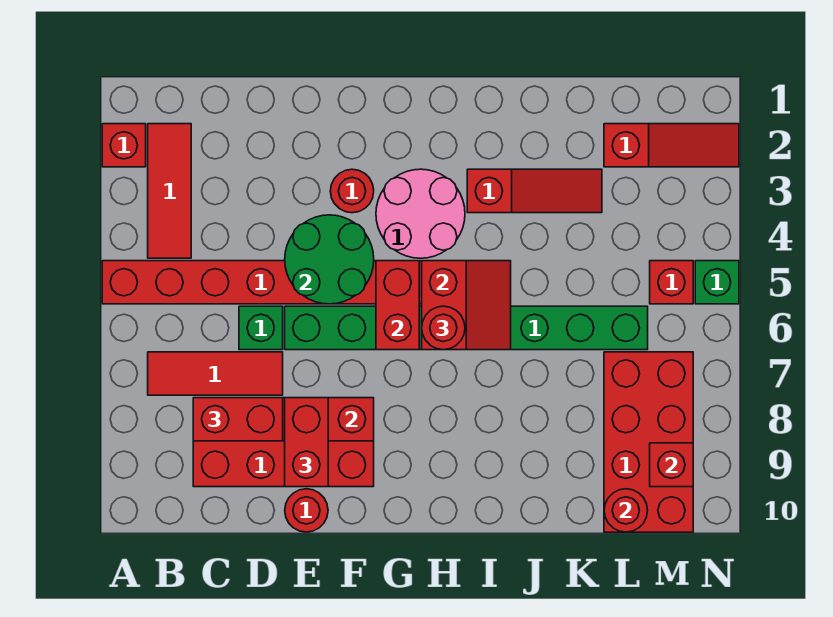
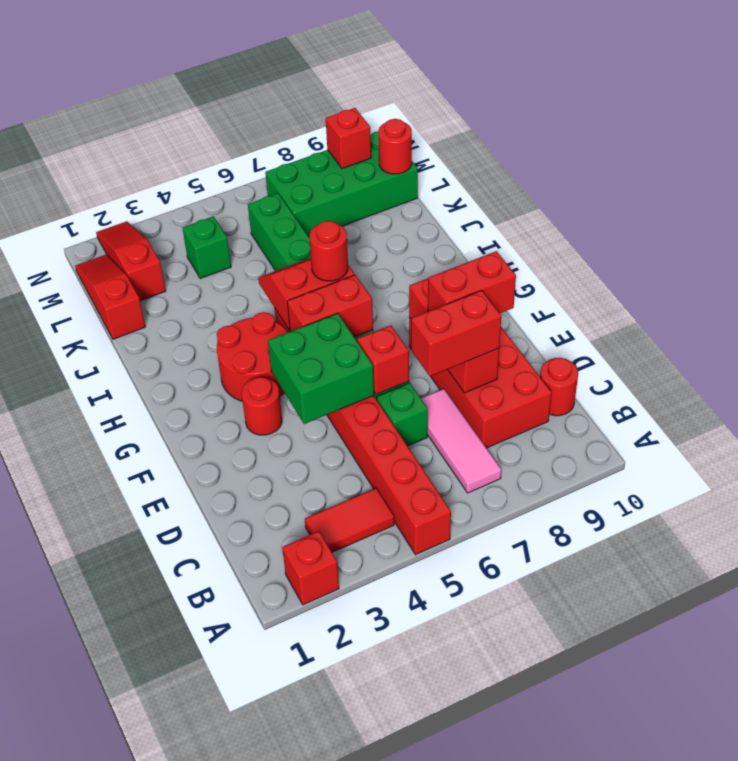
red tile B2:B4 level 1 -> red tile B3:B4 level 1
red tile B7:D7 level 1 -> pink tile B7:D7 level 1
red brick C8:D8 level 3 -> red brick D7:D8 level 3
green round brick E4:F5 level 2 -> green brick E4:F5 level 2
red round brick E10 level 1 -> red round brick C10 level 1
pink round brick G3:H4 level 1 -> red round brick G3:H4 level 1
red slope I3:K3 level 1 top I -> red slope K1:M1 level 1 top K
red brick L7:M10 level 1 -> green brick L7:M10 level 1
red brick M5 level 1 -> red brick E6 level 2
green brick N5 level 1 -> green brick L4 level 1

